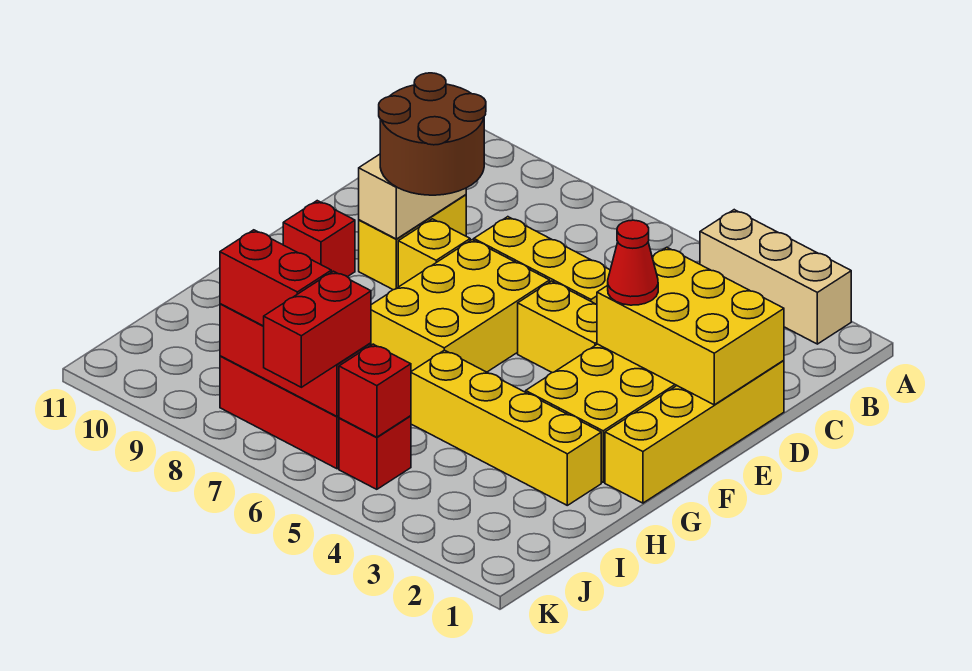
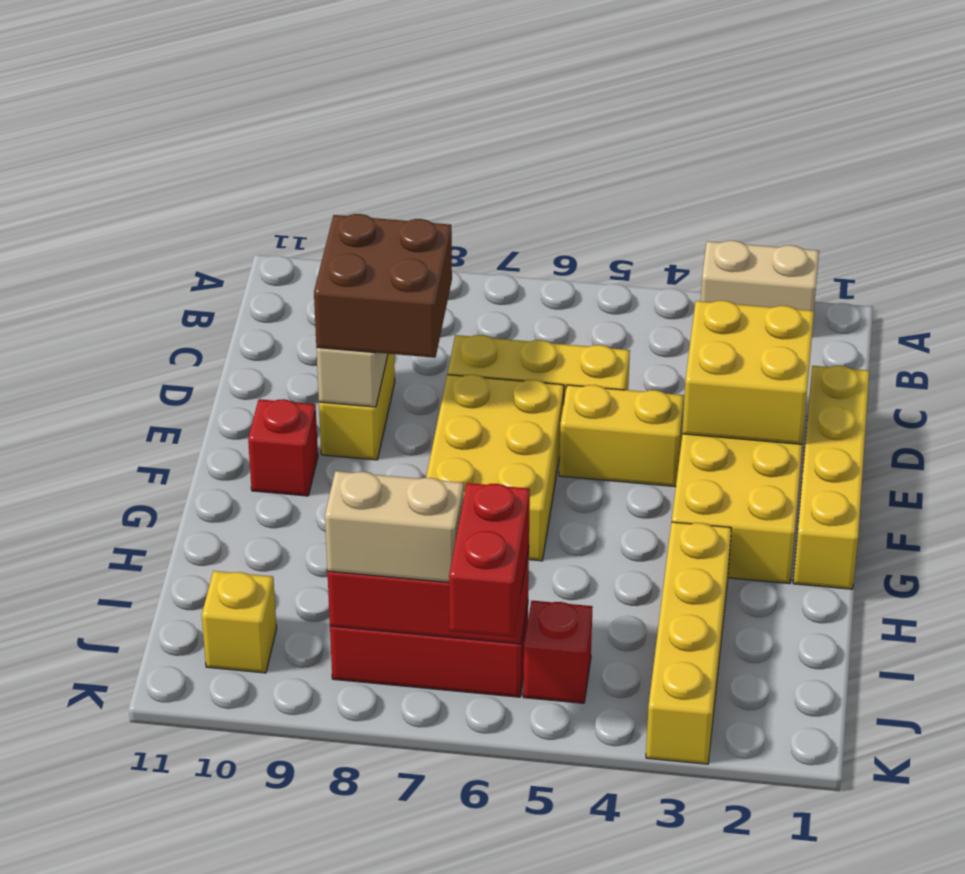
tan brick A2:A4 level 1 -> tan brick A2:A3 level 1
yellow brick D1:E3 level 2 -> yellow brick D2:E3 level 2
brown round brick D8:E9 level 3 -> brown brick D8:E9 level 3
red cone E3 level 3 -> none
yellow brick E8 level 1 -> yellow brick J10 level 1
yellow brick H2:H5 level 1 -> yellow brick H3:K3 level 1
red brick J5 level 2 -> none
red brick J7:J8 level 3 -> tan brick J7:J8 level 3

